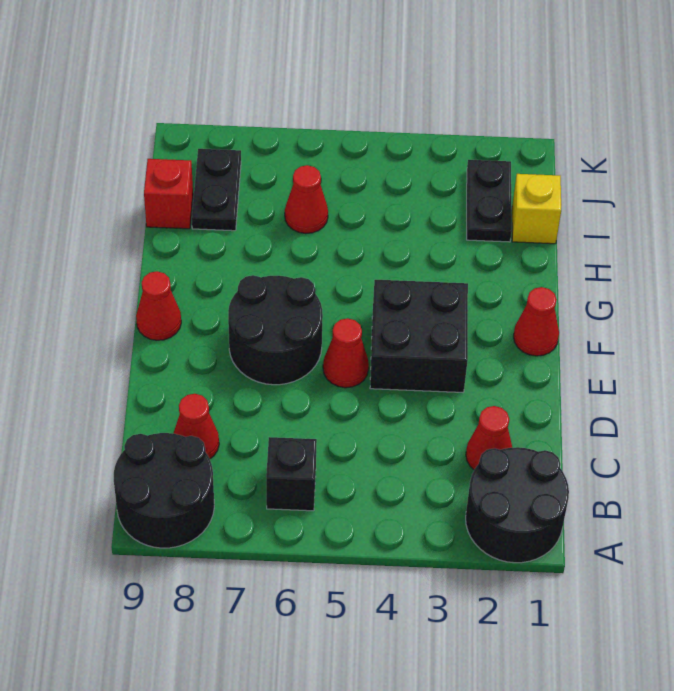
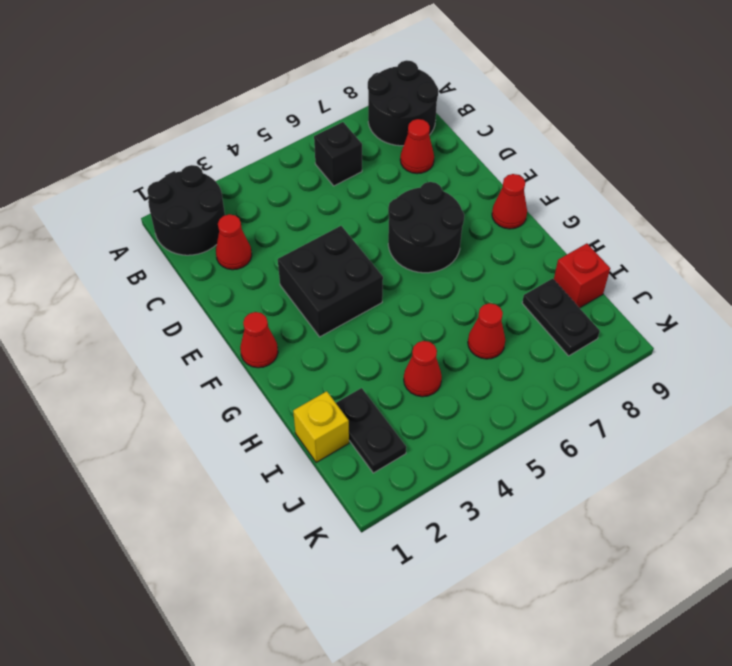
red cone E5 level 1 -> red cone I4 level 1

